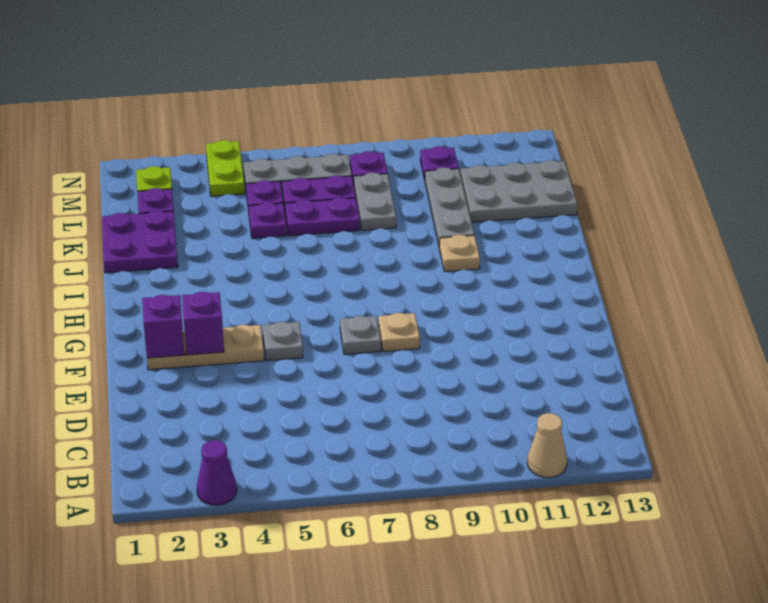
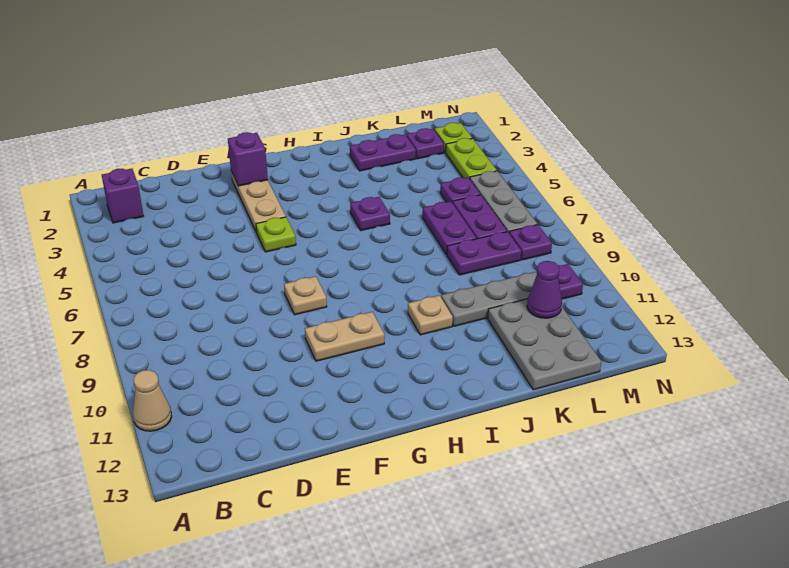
purple cone A3 level 1 -> purple cone L11 level 2
purple brick F3 level 2 -> purple brick B2 level 1
grey plate F5 level 1 -> lime plate F5 level 1
grey plate F7 level 1 -> none
none -> tan plate F10:G10 level 1
purple plate J1:K2 level 1 -> purple plate J2:K2 level 1
purple plate K5 level 1 -> purple plate I5 level 1
grey plate K8:L8 level 1 -> purple plate K8:L8 level 1
lime plate M4:N4 level 1 -> lime plate M3:M4 level 1

